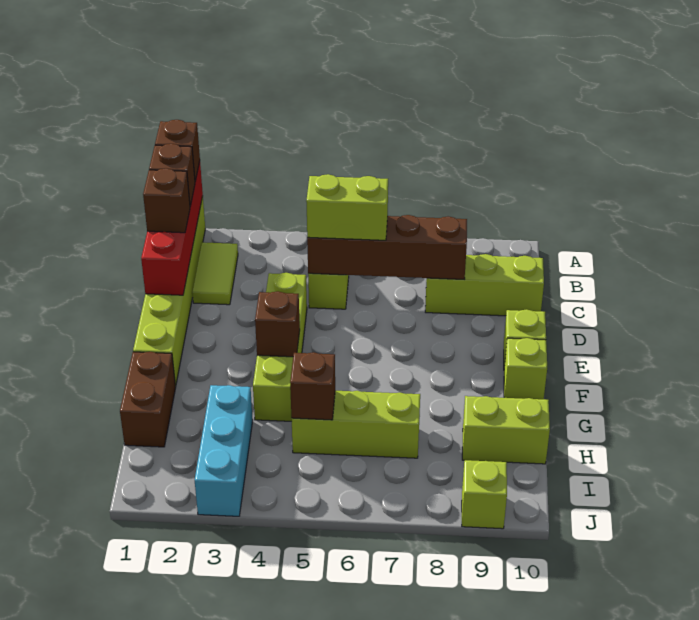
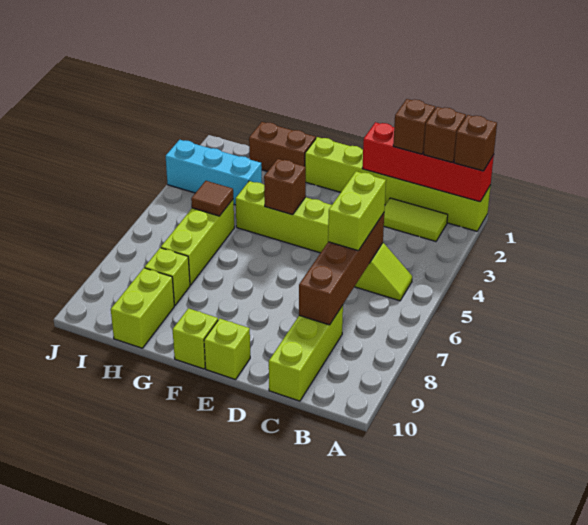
brown brick H5 level 2 -> brown tile H5 level 2
lime brick J9 level 1 -> lime brick H8 level 1

